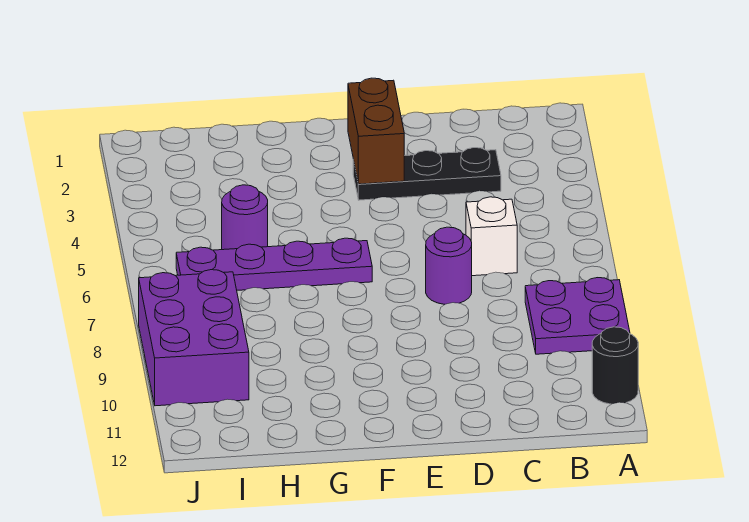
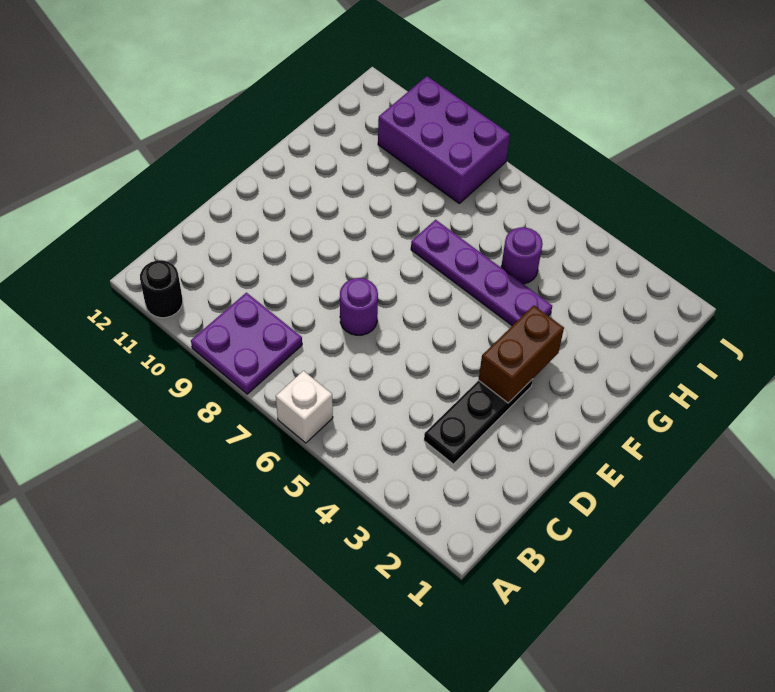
white brick C6 level 1 -> white brick A6 level 1
brown brick E2:E3 level 2 -> brown brick E3:F3 level 2
purple plate F6:I6 level 1 -> purple plate G4:G7 level 1

